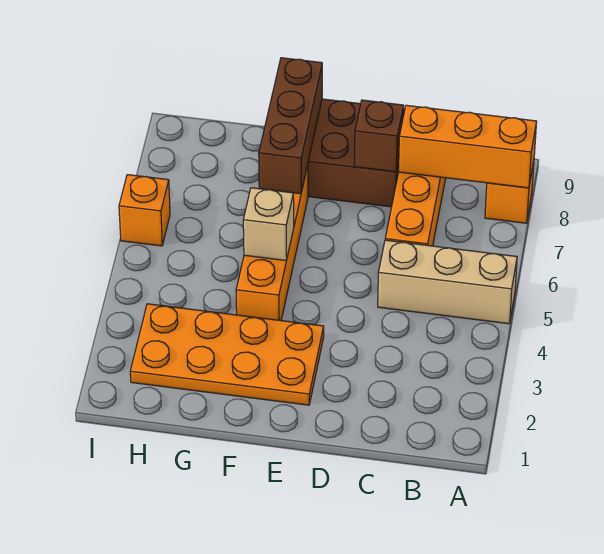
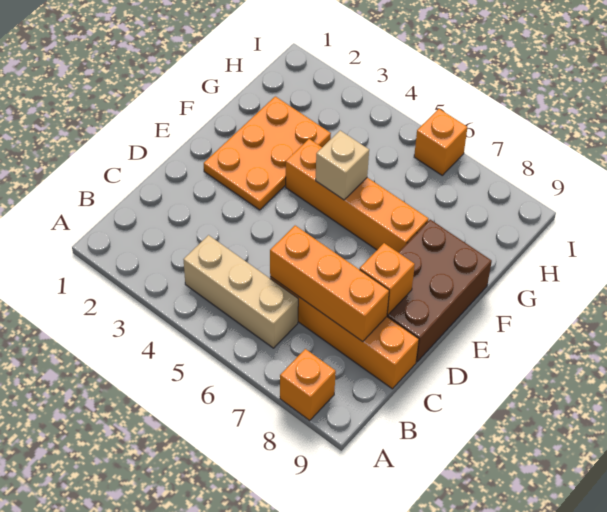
tan brick A5:C5 level 1 -> tan brick B4:B6 level 1
orange brick A8:C8 level 2 -> orange brick C6:C8 level 2
brown brick D8 level 2 -> orange brick D8 level 2
orange plate E2:H3 level 1 -> orange plate E2:G3 level 1
brown brick F7:F9 level 2 -> none

